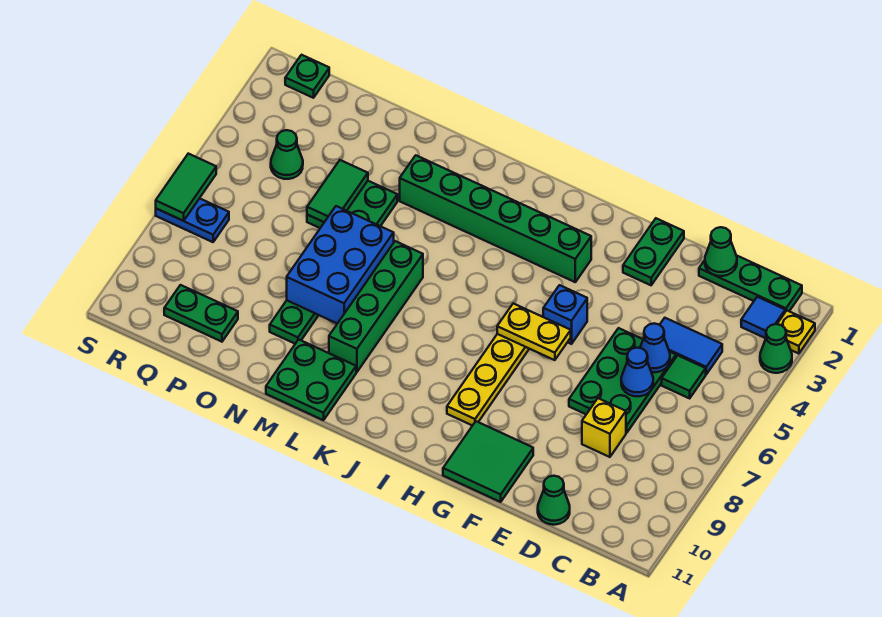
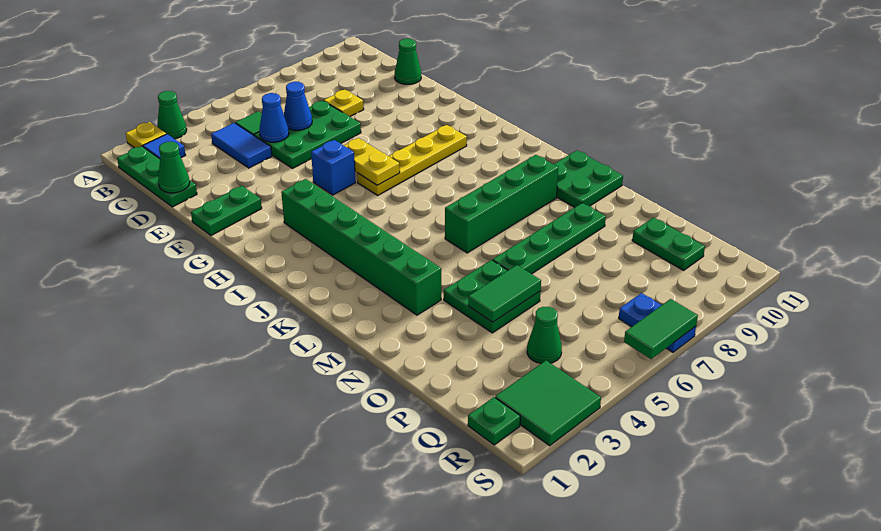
yellow brick D8 level 1 -> yellow plate D8 level 1
green tile F10:G11 level 1 -> green tile R2:S3 level 1
blue brick M6:N8 level 2 -> none

